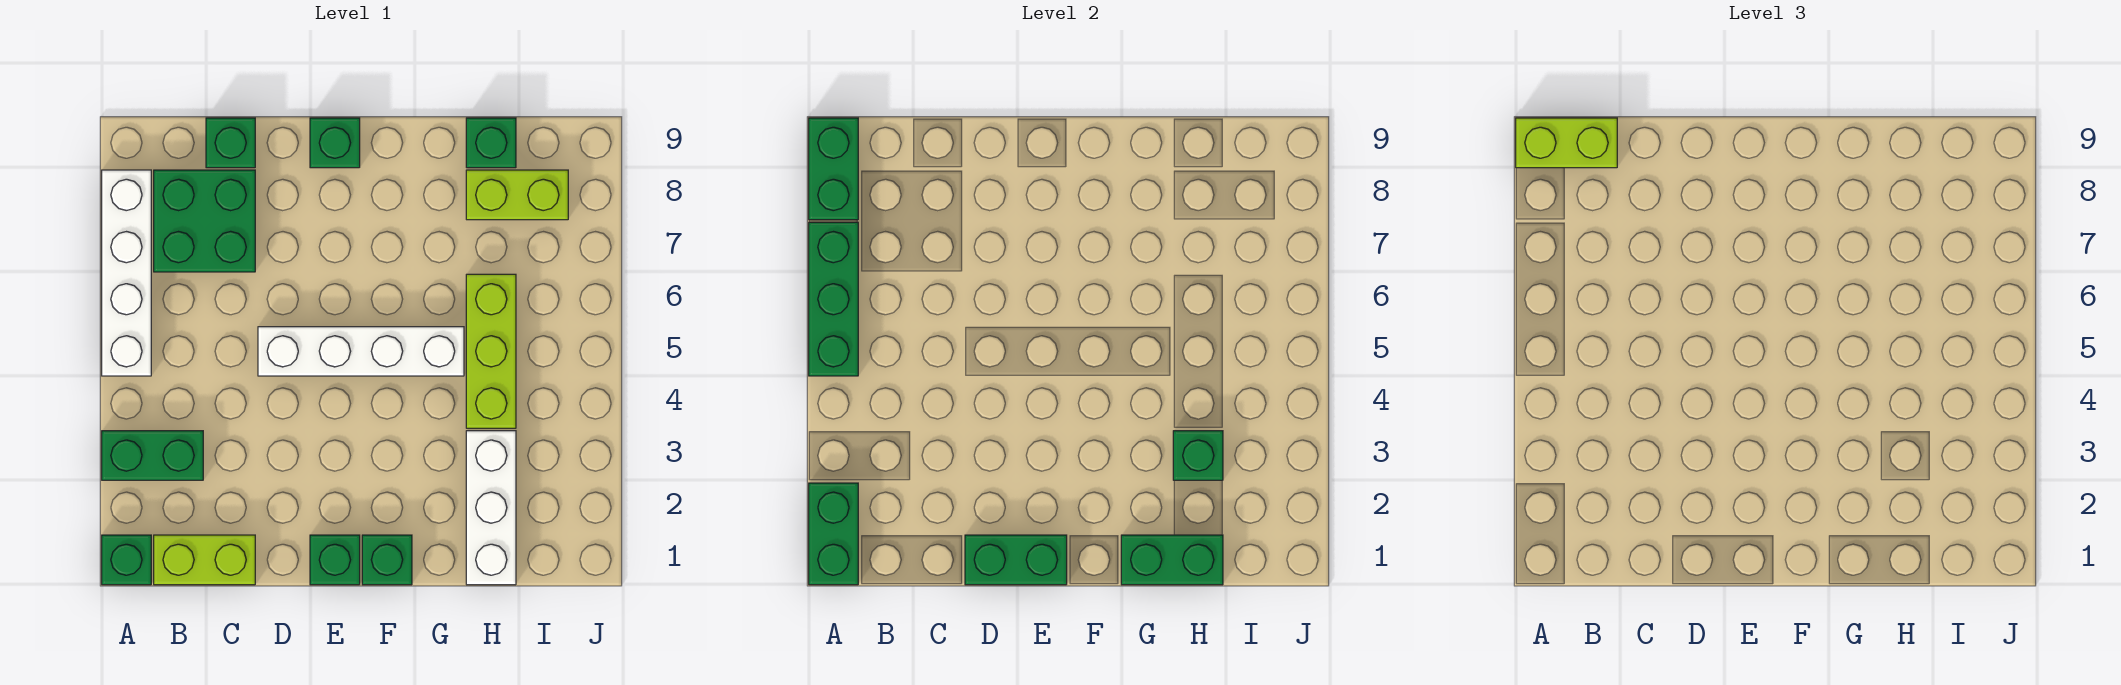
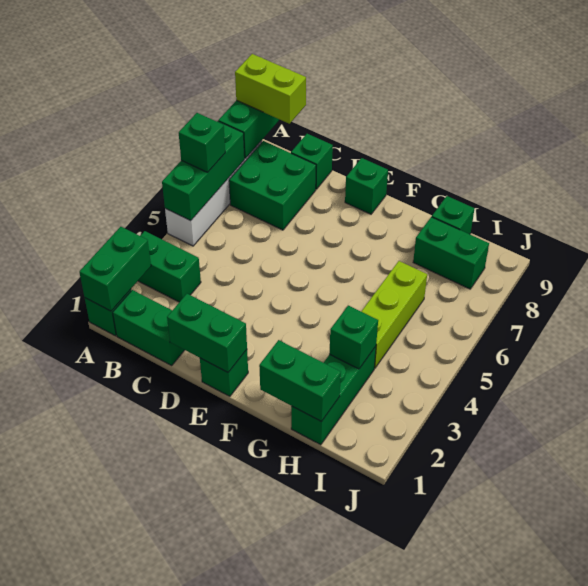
lime brick B1:C1 level 1 -> green brick B1:C1 level 1
white brick D5:G5 level 1 -> none
green brick F1 level 1 -> green brick A6 level 3
white brick H1:H3 level 1 -> green brick H1:H3 level 1
lime brick H8:I8 level 1 -> green brick H8:I8 level 1

